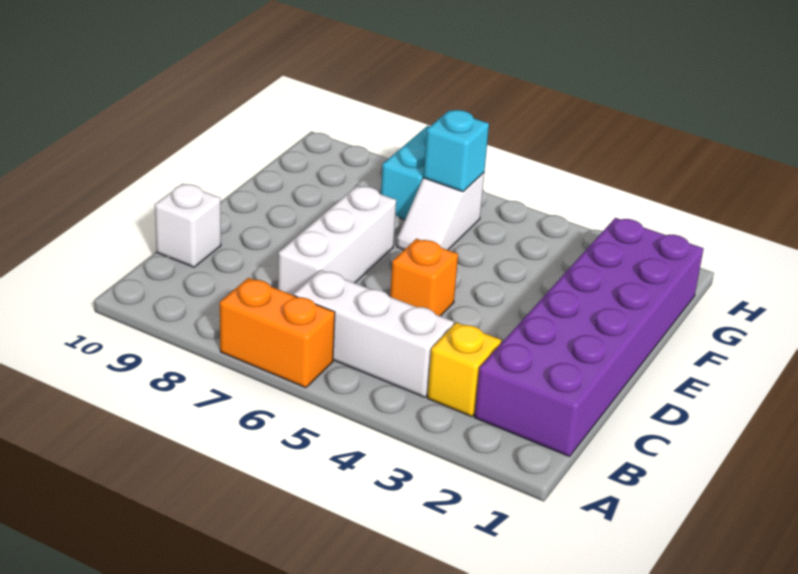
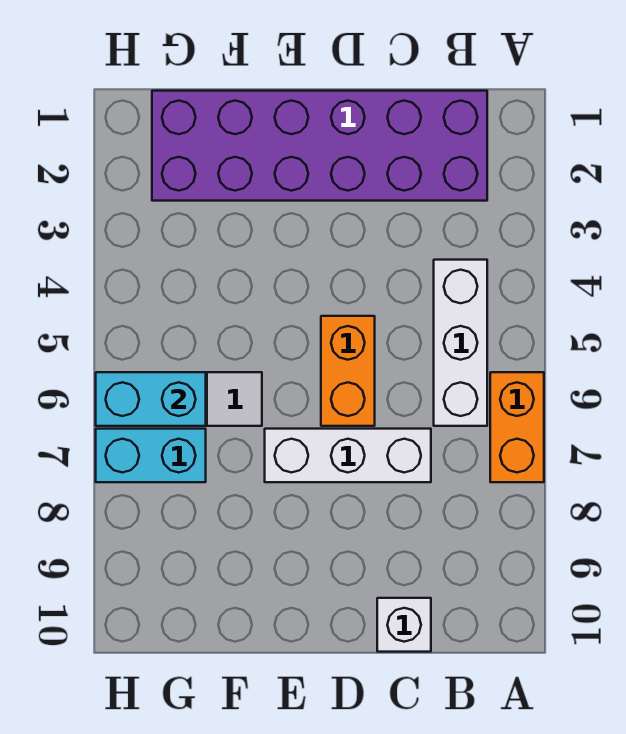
yellow brick B3 level 1 -> none
orange brick D5 level 1 -> orange brick D5:D6 level 1
cyan brick G6 level 2 -> cyan brick G6:H6 level 2

